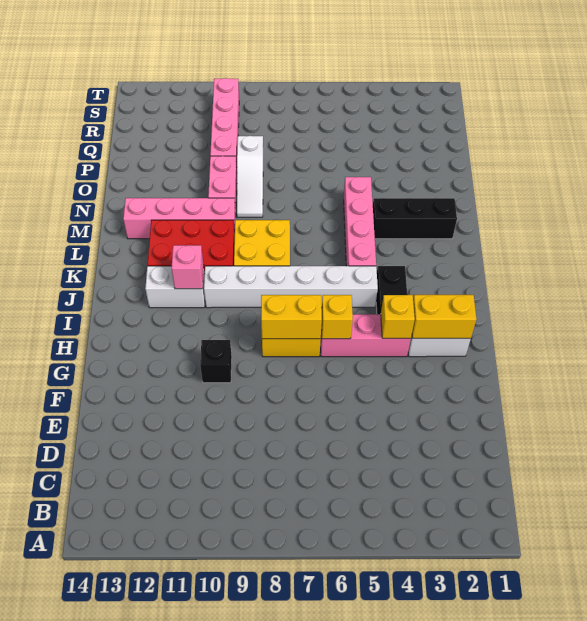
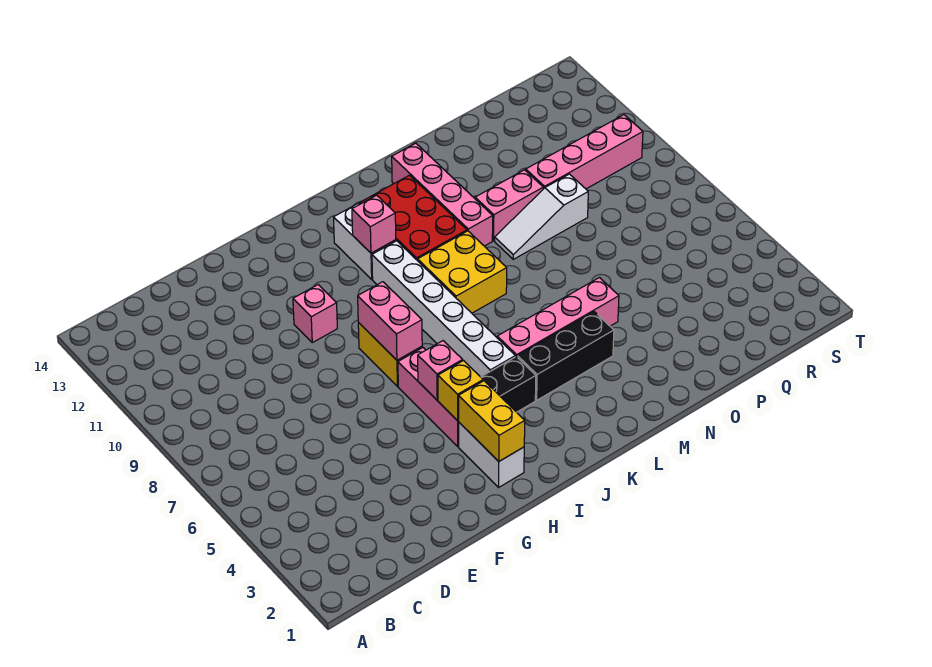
black brick G10 level 1 -> pink brick G10 level 1
none -> pink brick H5 level 2
yellow brick H6 level 2 -> none
yellow brick H7:H8 level 2 -> pink brick H7:H8 level 2
black brick M2:M4 level 1 -> black brick K4:M4 level 1

